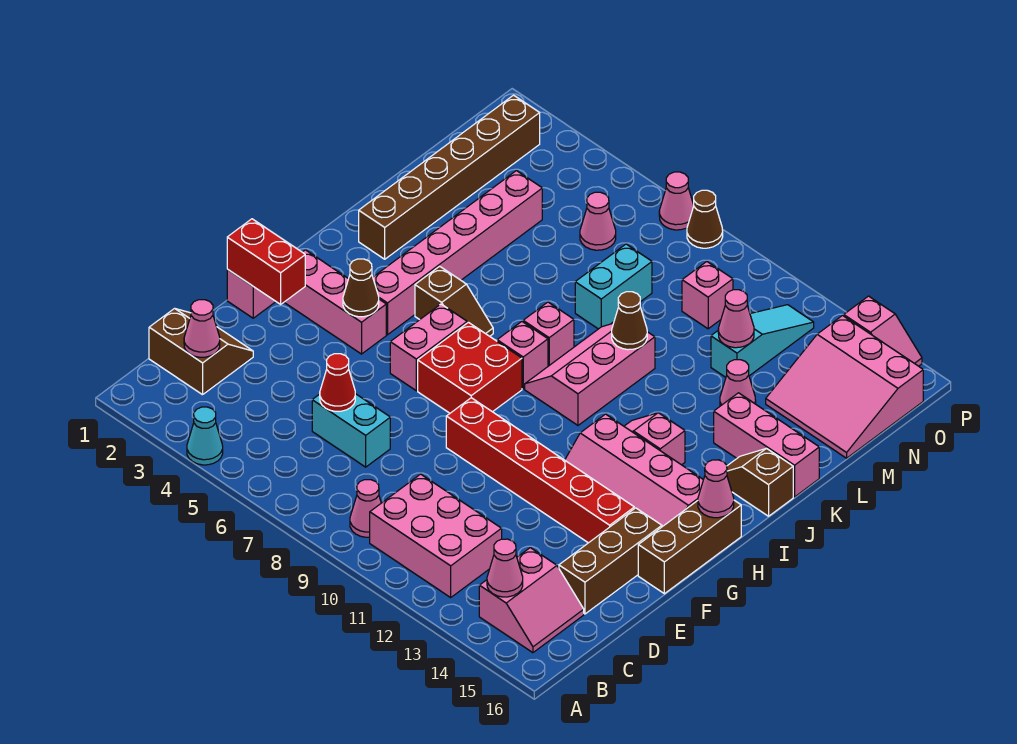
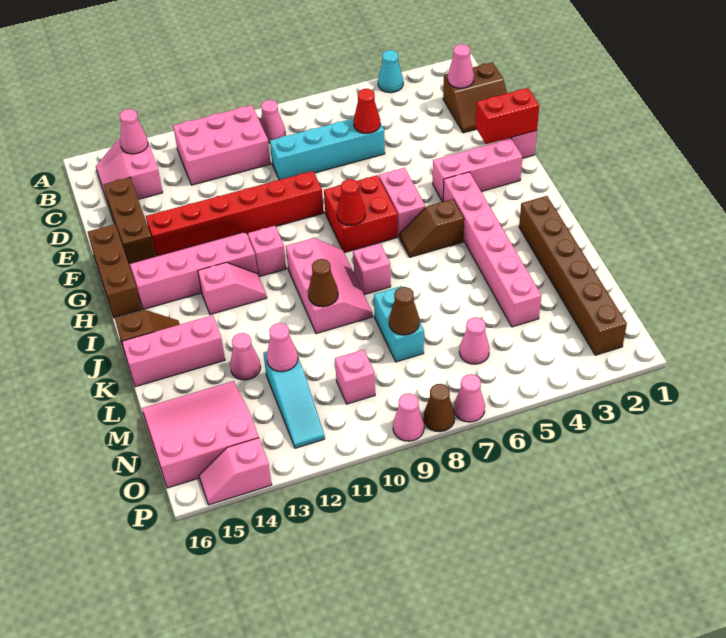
cyan brick D6:D7 level 1 -> cyan brick D6:D9 level 1
brown cone G4 level 2 -> brown cone M8 level 2
none -> red cone H8 level 2
pink cone H16 level 2 -> pink cone P9 level 1
pink brick I8 level 1 -> pink brick H11 level 1

